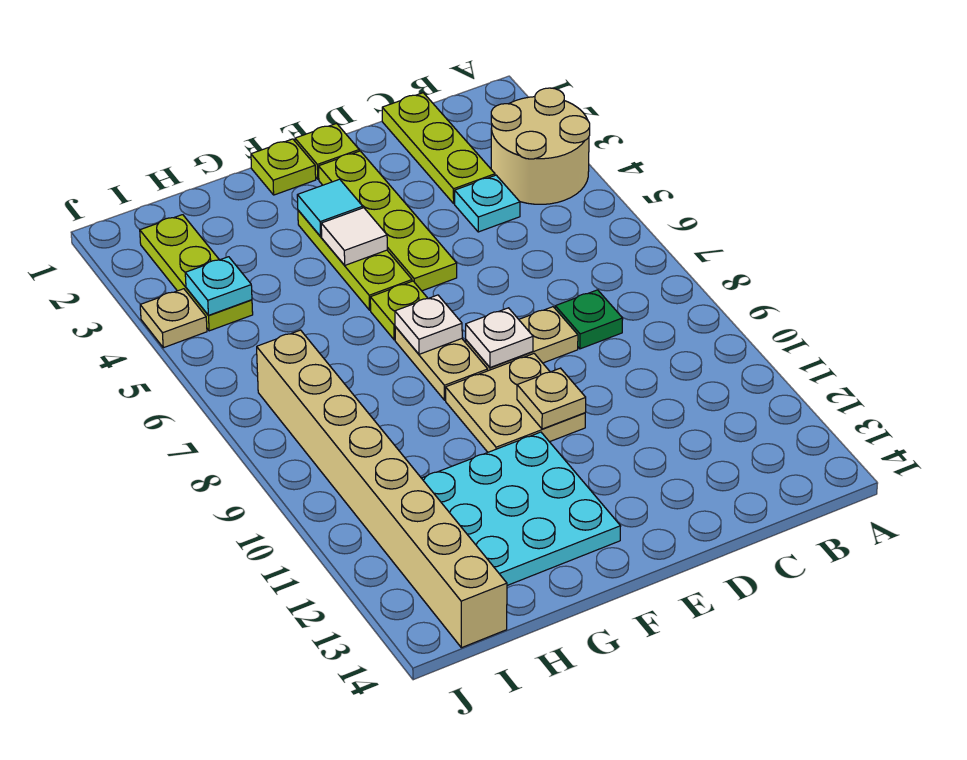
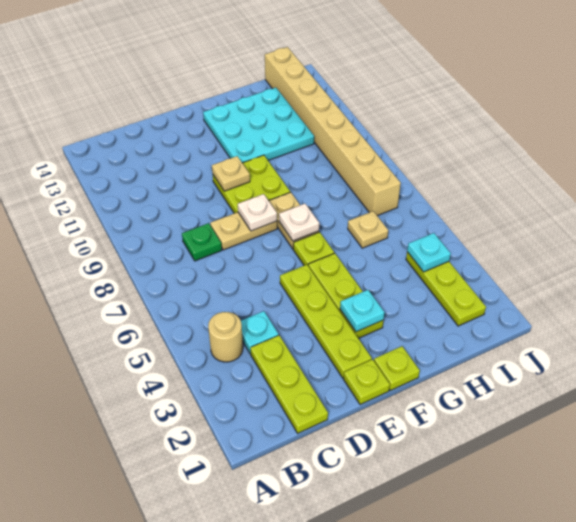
tan round brick A3:B4 level 1 -> tan round brick B4 level 1
tan plate E9:F10 level 1 -> lime plate E9:F10 level 1
cyan tile F3 level 2 -> cyan plate F3 level 2
white tile F4 level 2 -> none
tan plate J4 level 1 -> tan plate H6 level 1

